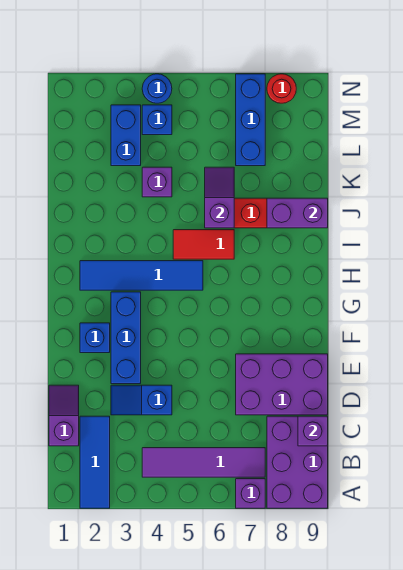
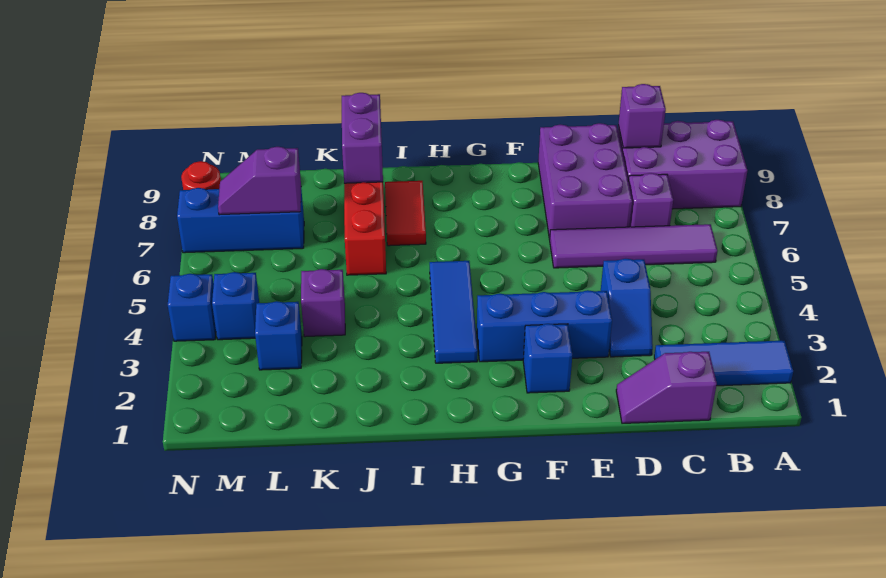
purple brick A7 level 1 -> purple brick C7 level 1
purple tile B4:B7 level 1 -> purple tile B6:E6 level 1
blue tile H2:H5 level 1 -> blue tile H3:H5 level 1
red tile I5:I6 level 1 -> red tile I7:I8 level 1
purple slope J6:K6 level 2 top J -> purple slope L7:M7 level 2 top L
blue brick L3:M3 level 1 -> blue brick L3 level 1
blue round brick N4 level 1 -> blue brick N4 level 1

